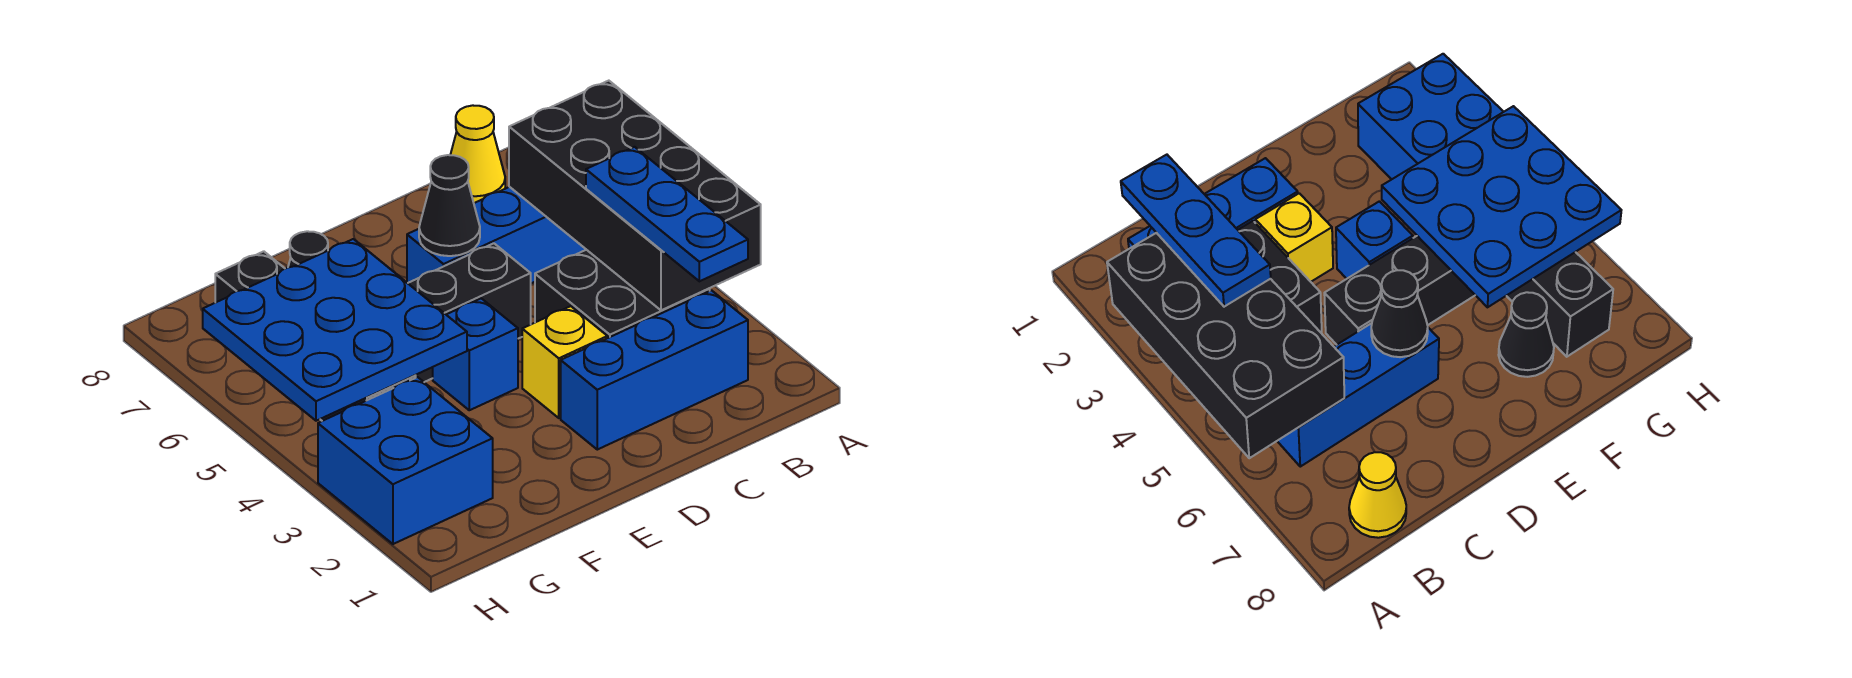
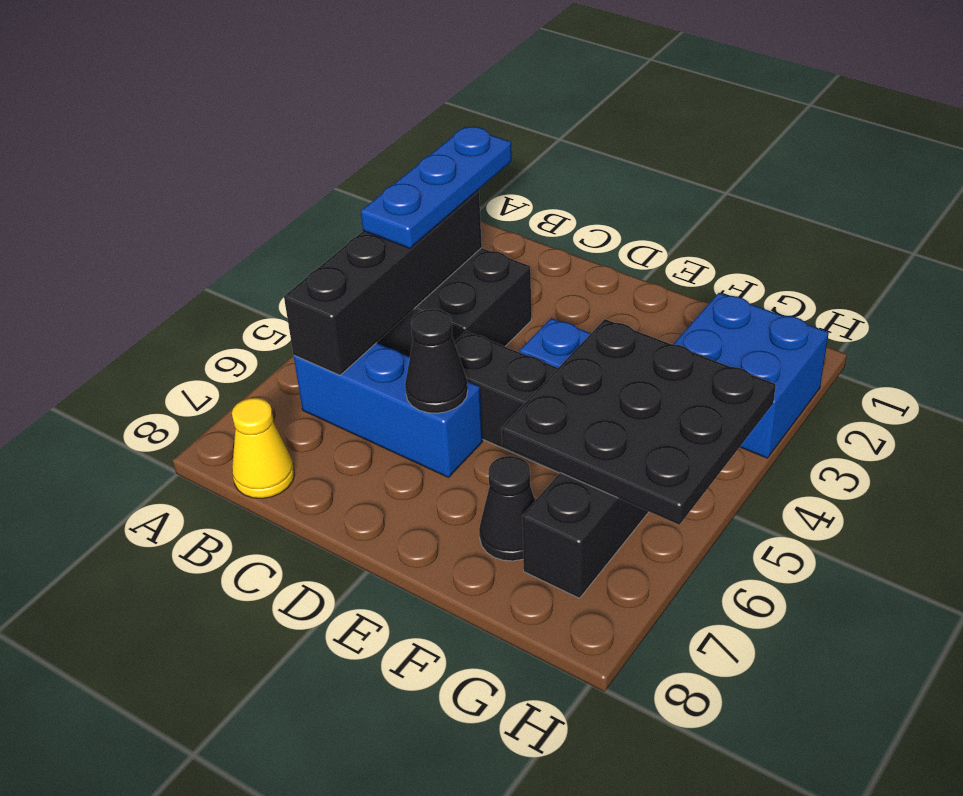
black brick A3:B6 level 2 -> black brick B3:B6 level 2
blue brick B2:D2 level 1 -> none
yellow brick D3 level 1 -> none
blue plate F4:H6 level 2 -> black plate F4:H6 level 2

